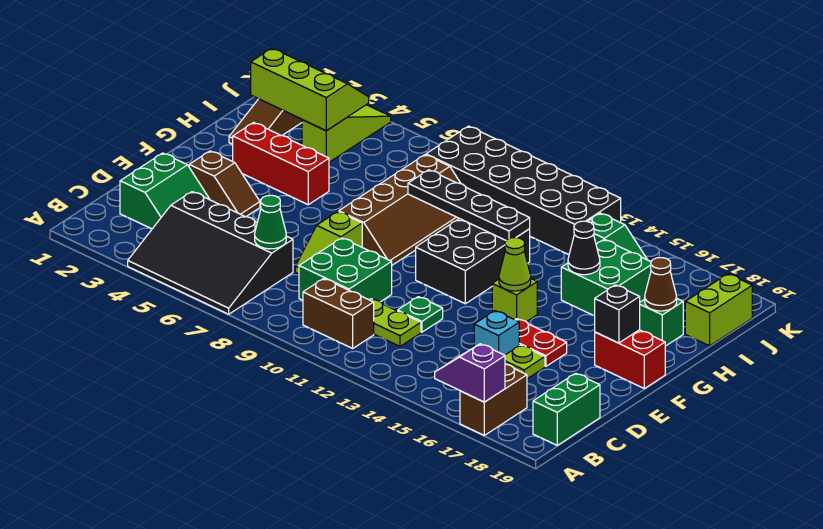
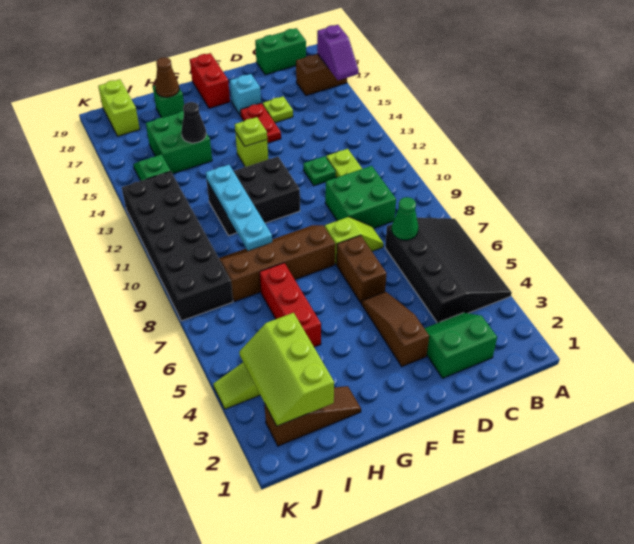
brown brick B10:B11 level 1 -> brown brick E6:E7 level 1
cyan brick D15 level 1 -> cyan brick E17 level 1
brown slope E3:E4 level 1 top 3 -> brown slope E3:E5 level 1 top 3
lime cone F14 level 2 -> lime plate F14 level 2
black brick F18 level 2 -> none
red brick G3:G5 level 1 -> red brick H5:H7 level 1
black plate H9:H12 level 2 -> cyan plate H9:H12 level 2
lime brick I19:J19 level 1 -> lime brick J18:J19 level 1

